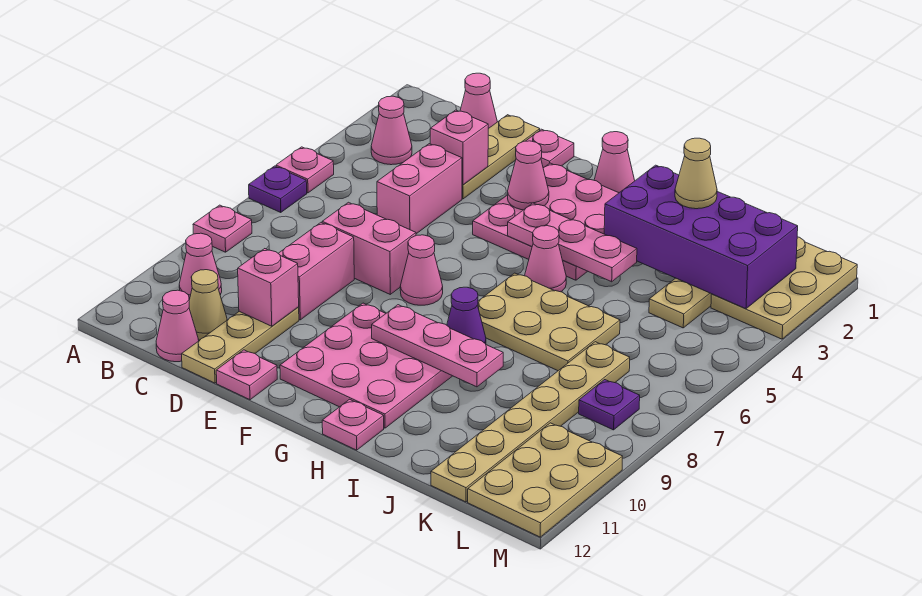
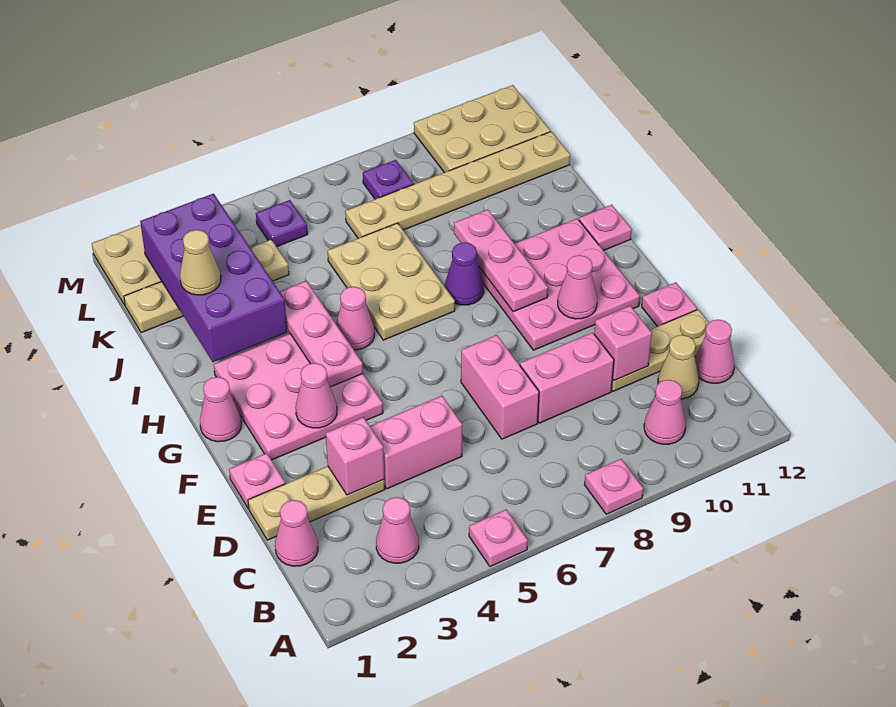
purple plate A6 level 1 -> purple plate L5 level 1
pink cone F7 level 1 -> pink cone F10 level 2

